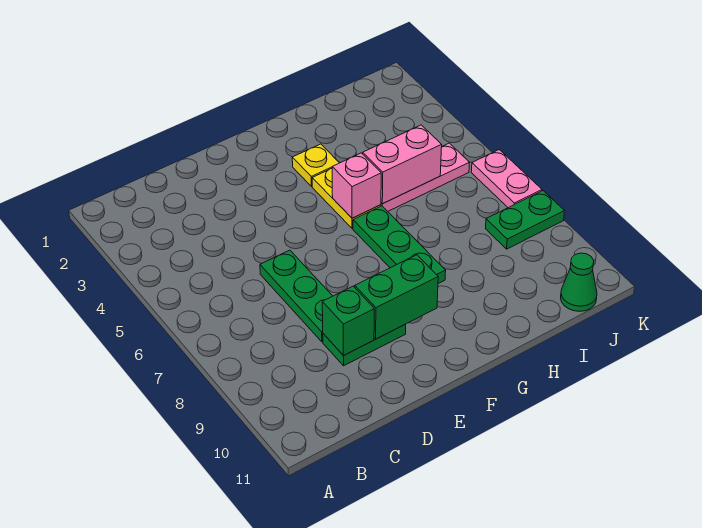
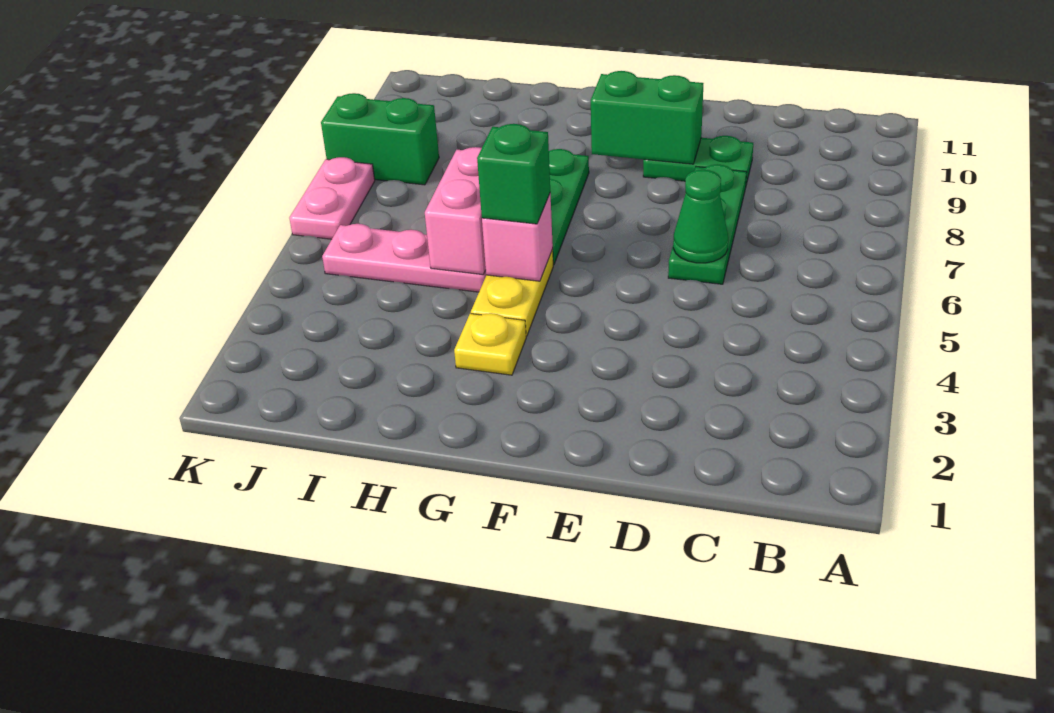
green brick D9 level 2 -> green brick G5 level 3
pink brick H5:I5 level 2 -> pink brick H5:H6 level 2
green plate J8:K8 level 1 -> green brick J8:K8 level 1
green cone J11 level 1 -> green cone D6 level 2

